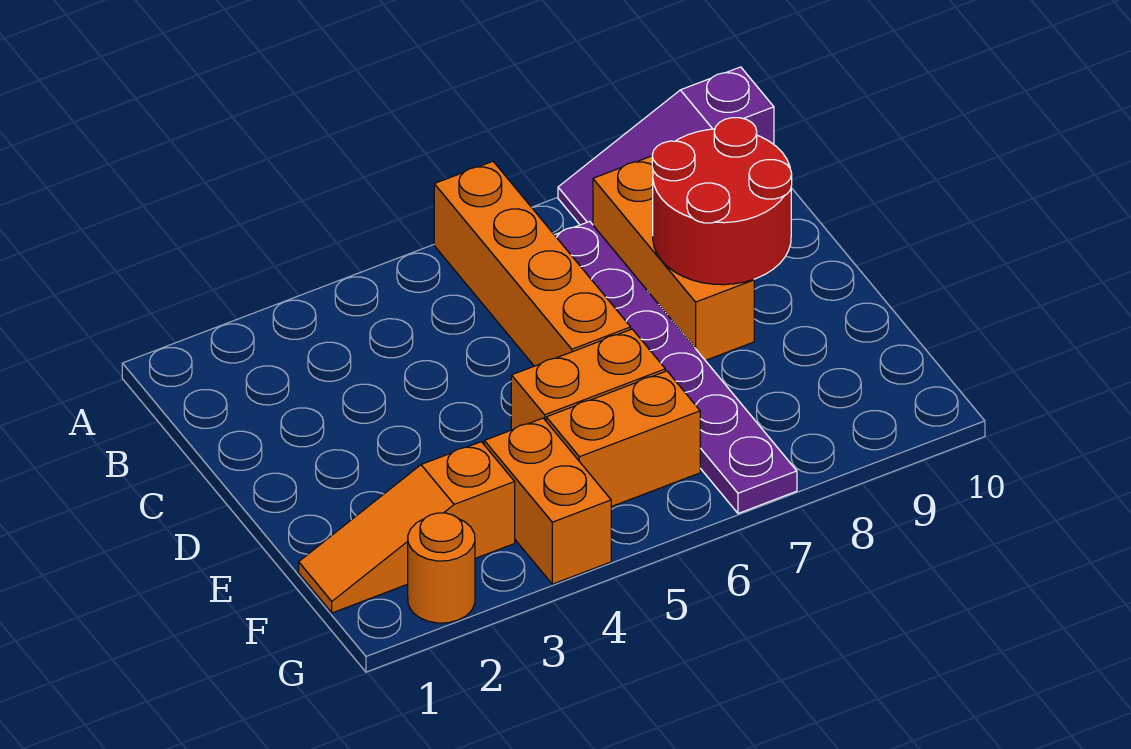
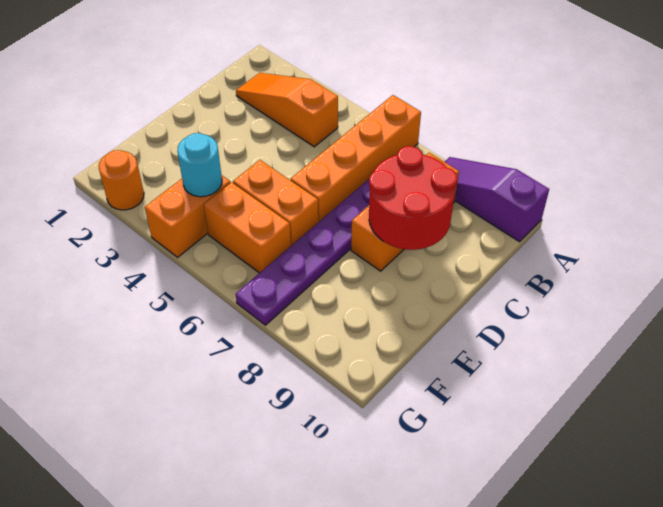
orange slope F1:F3 level 1 top 3 -> orange slope B2:B4 level 1 top 4
none -> cyan round brick F4 level 2

